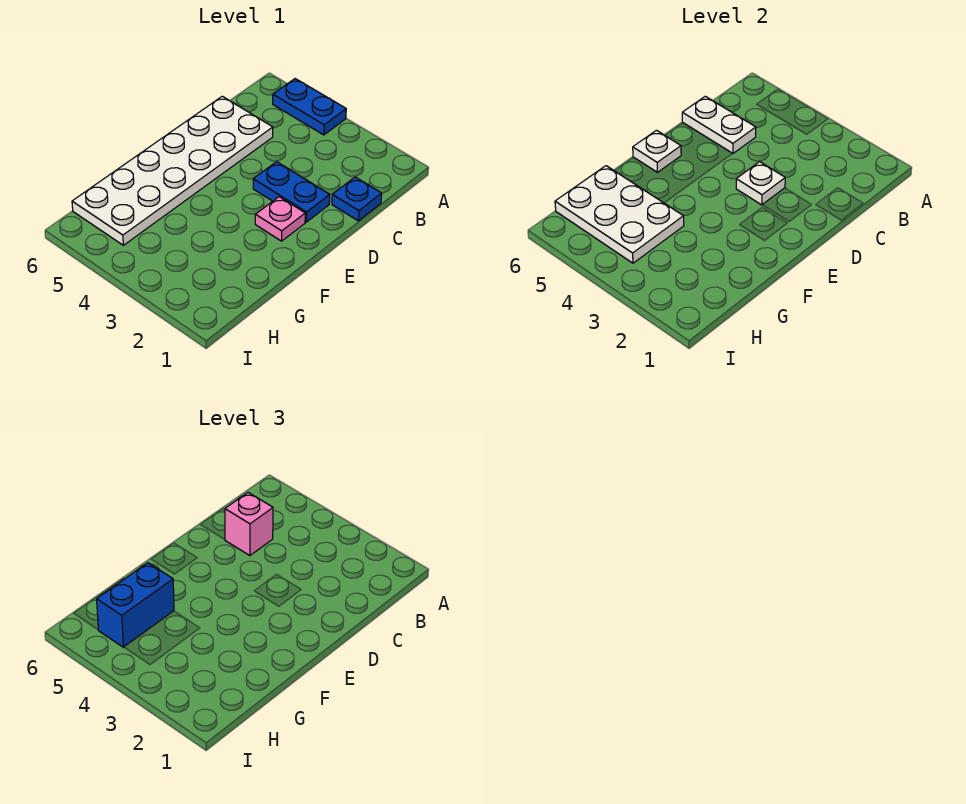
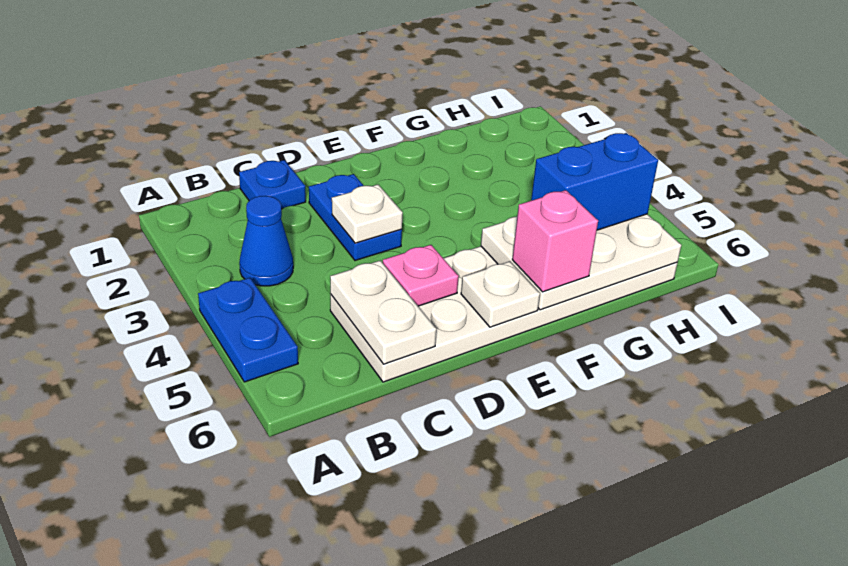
none -> blue cone B3 level 1
pink brick C5 level 3 -> pink brick F6 level 3
pink plate E2 level 1 -> pink plate D5 level 2
white plate G4:H6 level 2 -> white plate F5:H6 level 2

